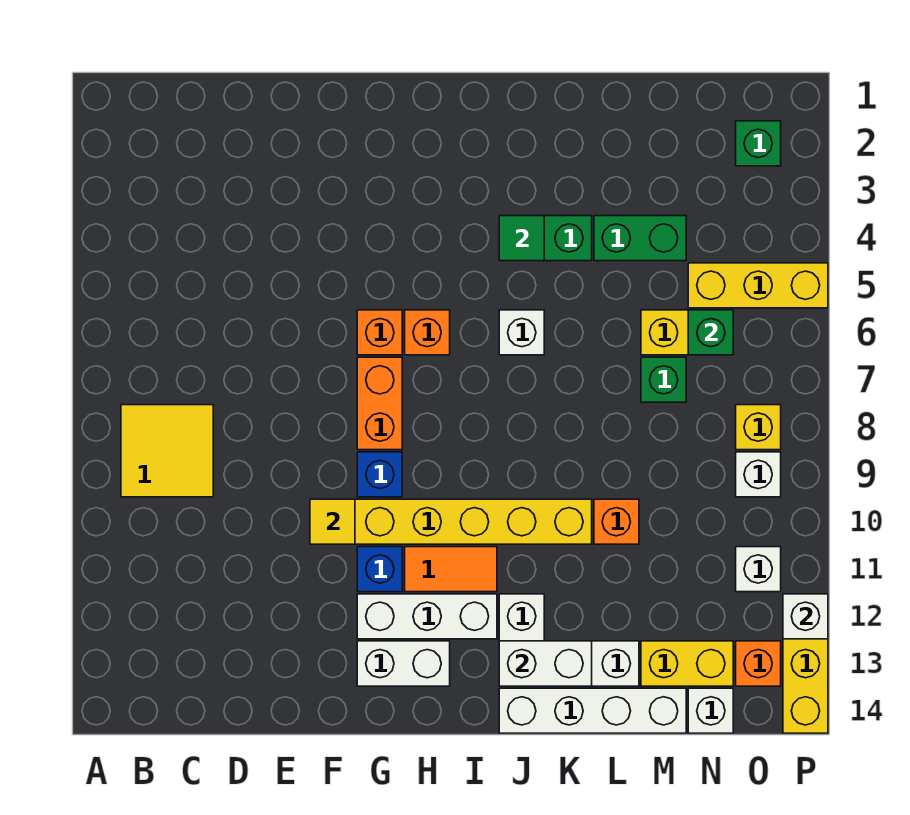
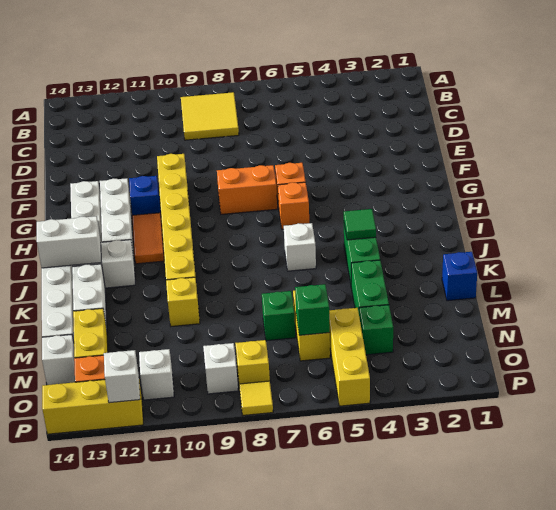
yellow tile F10 level 2 -> yellow tile P8 level 1
blue brick G9 level 1 -> blue brick L1 level 1
white brick J13:K13 level 2 -> white brick J13:J14 level 2
orange brick L10 level 1 -> yellow brick L10 level 1
green brick O2 level 1 -> green brick N4 level 1

